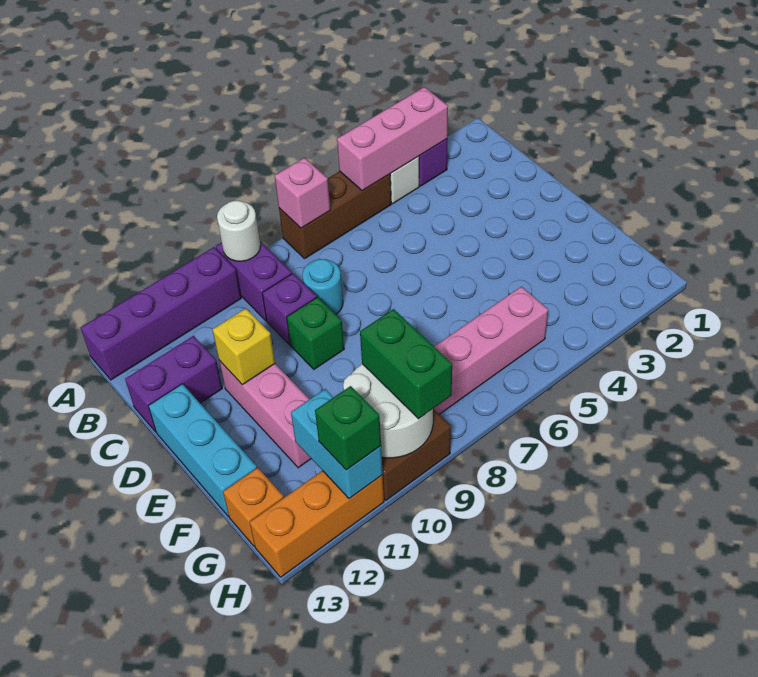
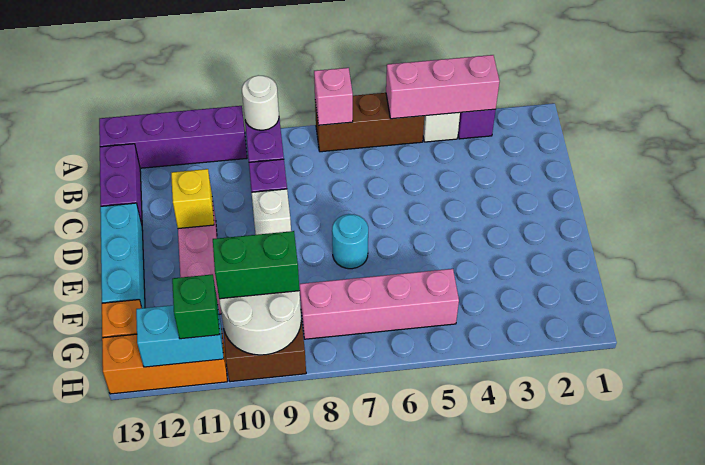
cyan round brick C8 level 1 -> cyan round brick E7 level 1
purple brick C12:C13 level 1 -> purple brick B13:C13 level 1
green brick D9 level 1 -> white brick D9 level 1
green brick G9:H9 level 3 -> green brick G9:G10 level 3
cyan brick G11:H11 level 2 -> cyan brick H11:H12 level 2

